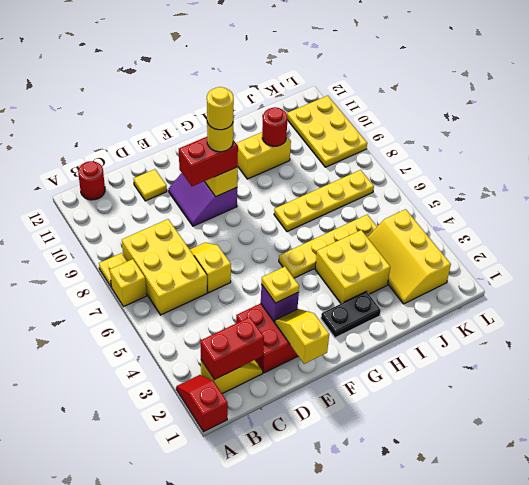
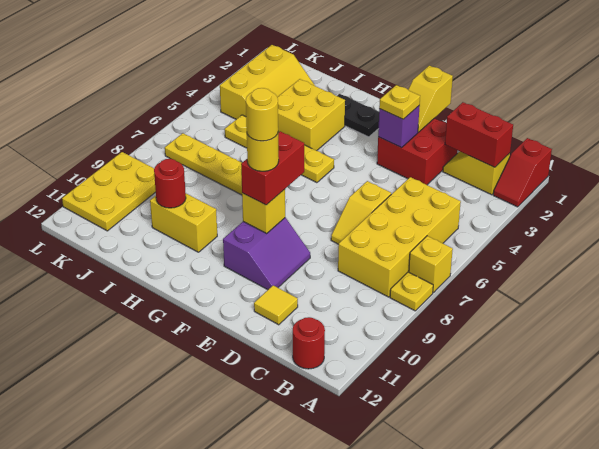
yellow brick B6:C8 level 1 -> yellow brick B5:C8 level 1
red brick E9:F9 level 3 -> red brick F8:F9 level 3

